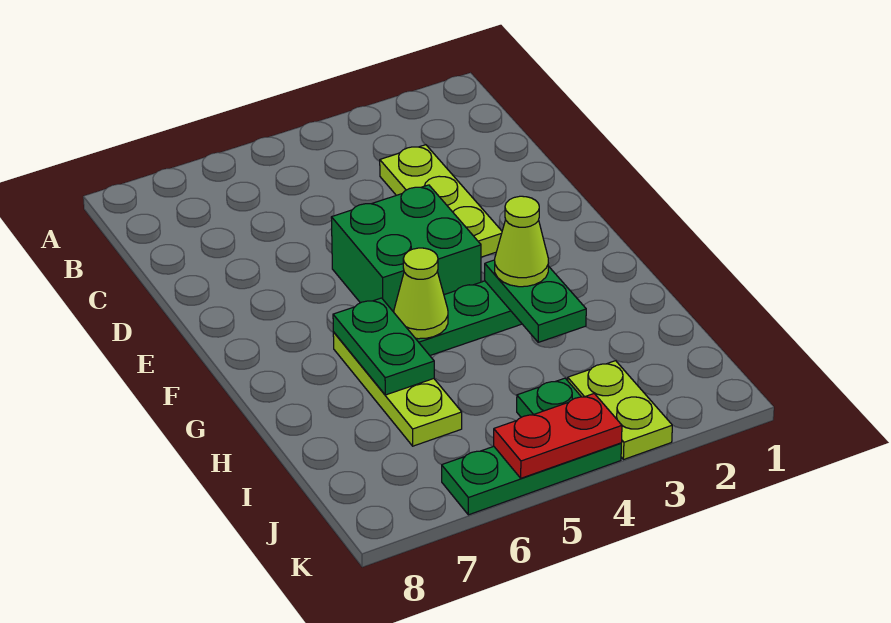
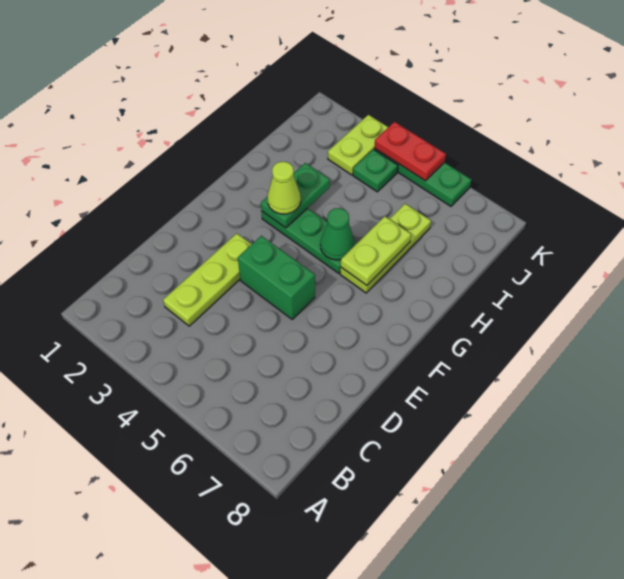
green brick E4:F5 level 1 -> green brick E4:E5 level 1
lime cone G5 level 2 -> green cone G5 level 2
green plate G6:H6 level 2 -> lime plate G6:H6 level 2

